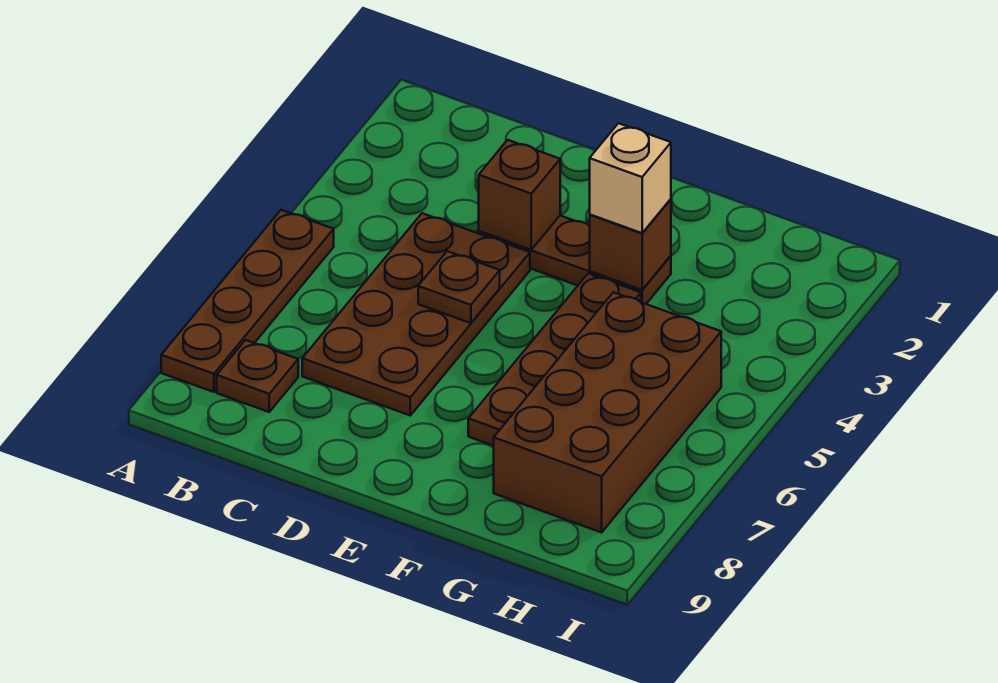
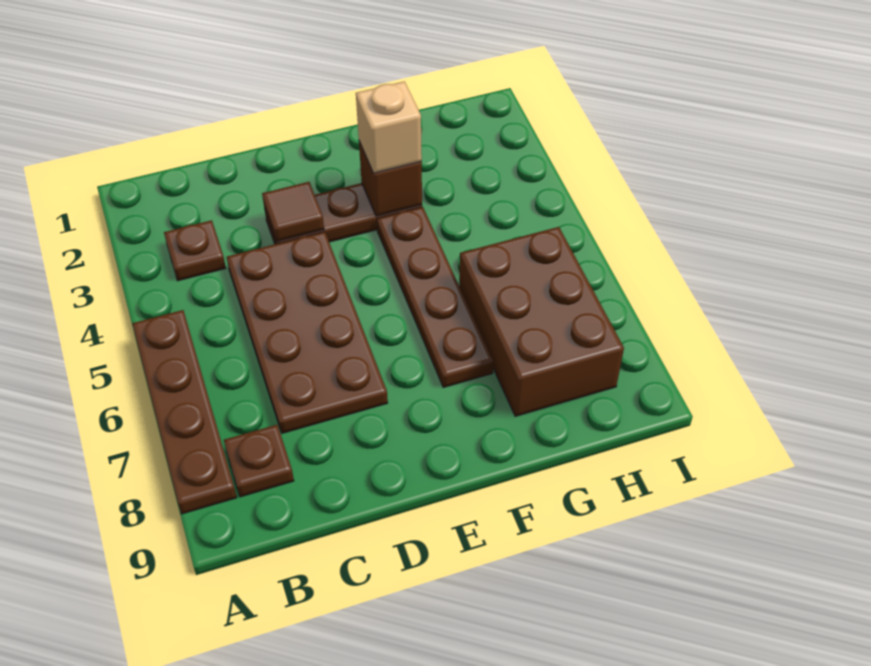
brown brick D3 level 2 -> brown tile D3 level 2
brown plate D5 level 2 -> brown plate B3 level 1
brown brick G5:H8 level 1 -> brown brick G6:H8 level 1

